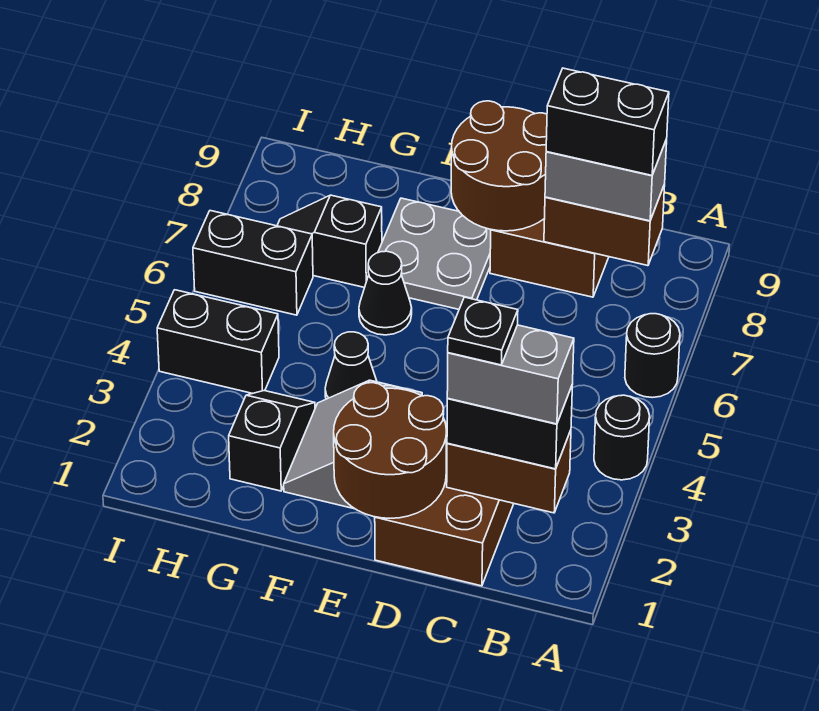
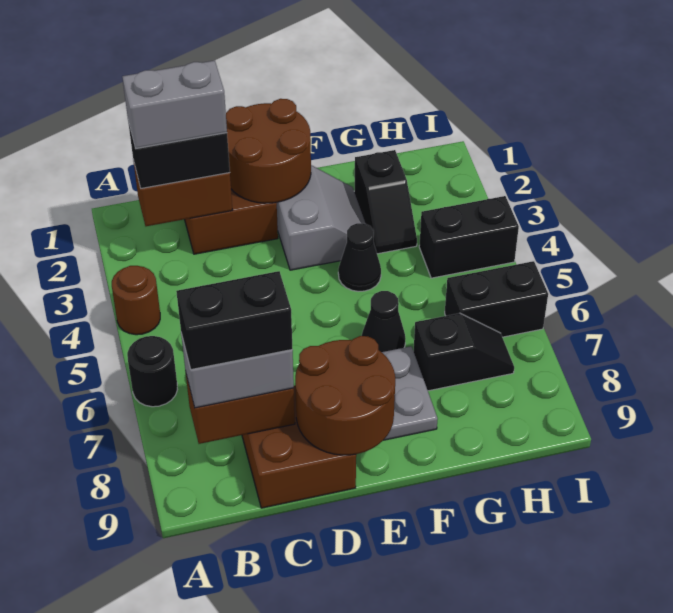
black round brick A4 level 1 -> brown round brick A4 level 1
black plate C2 level 5 -> none

